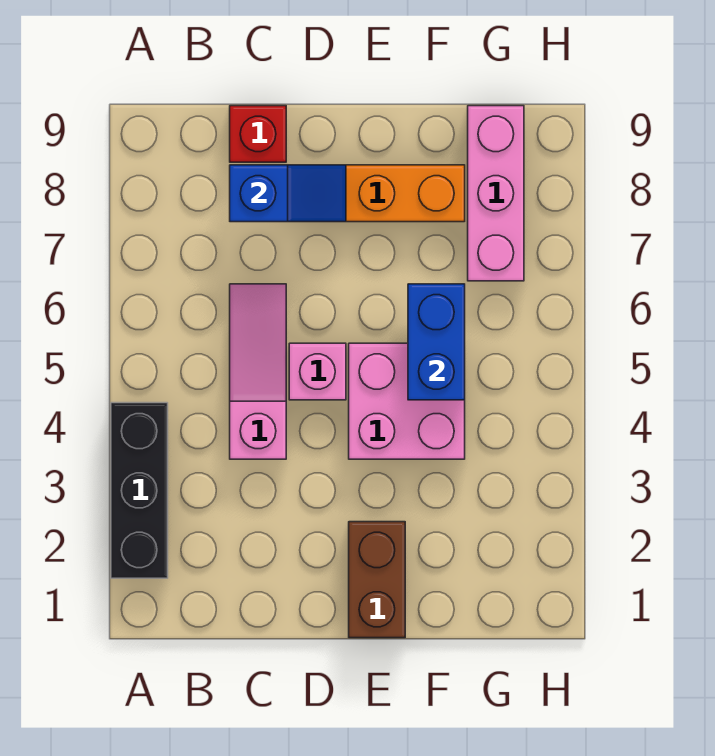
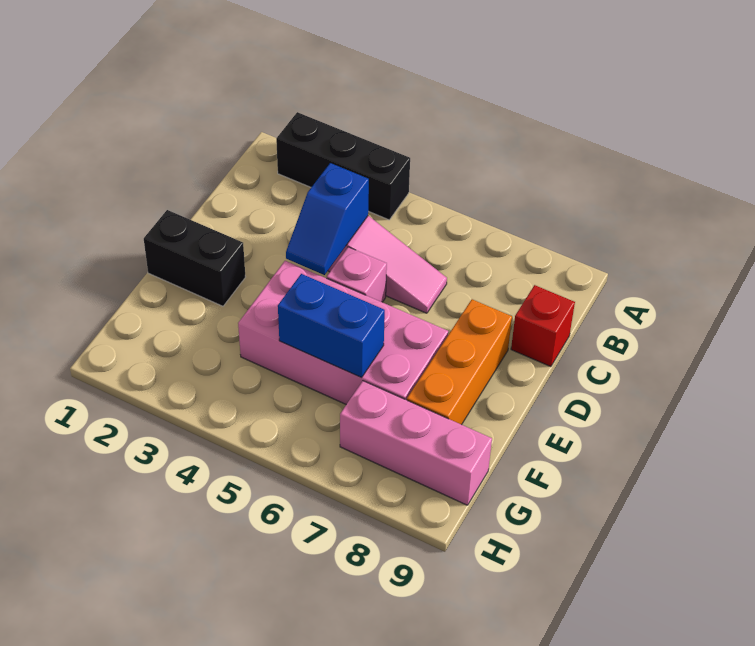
blue slope C8:D8 level 2 top C -> blue slope C4:D4 level 2 top C
brown brick E1:E2 level 1 -> black brick E1:E2 level 1
pink brick E4:F5 level 1 -> pink brick E4:F7 level 1

